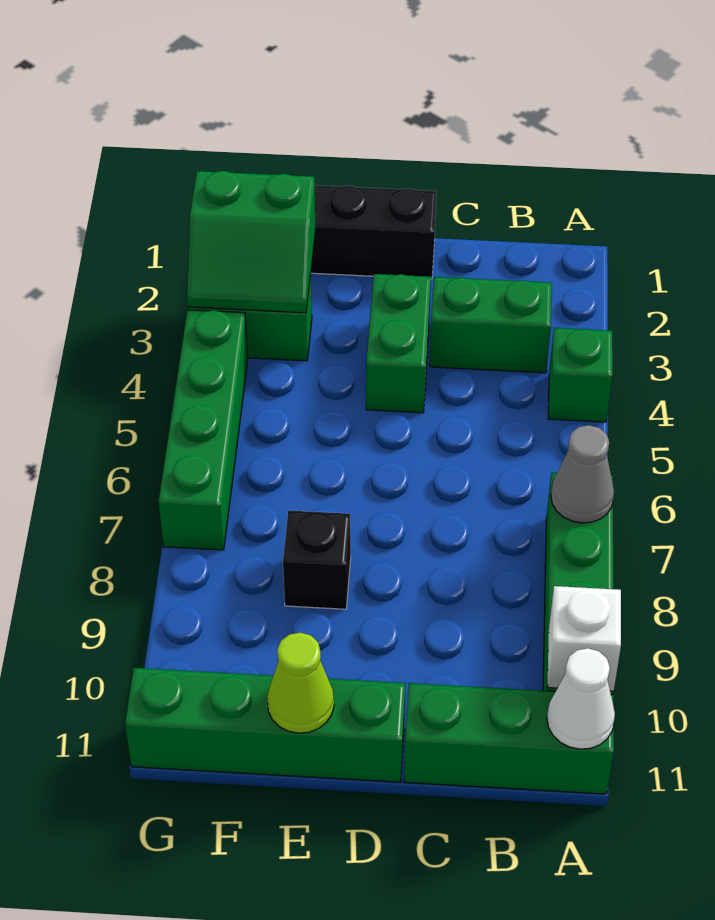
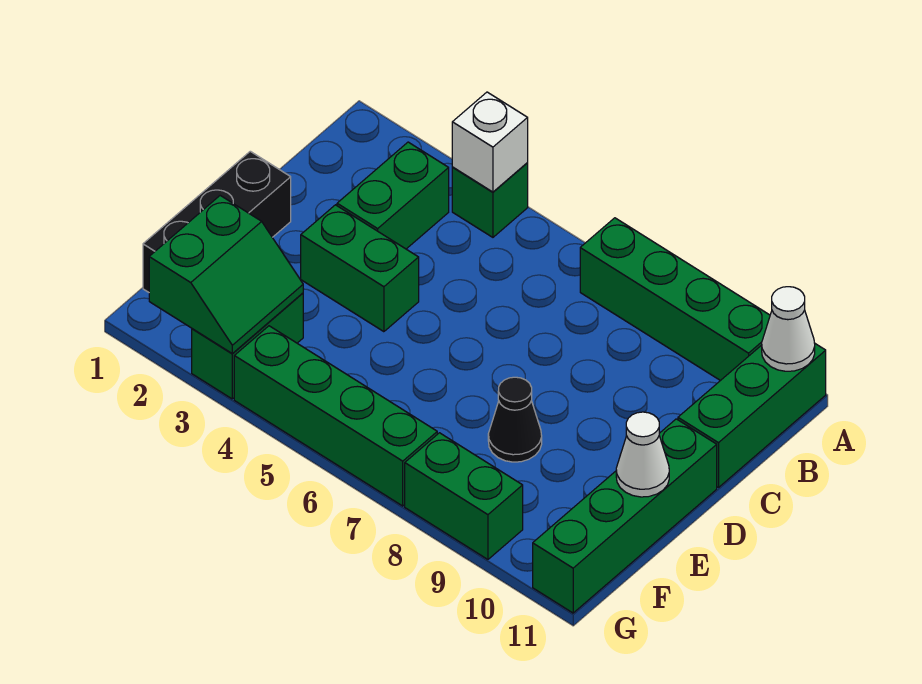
grey cone A7 level 2 -> none
white brick A10 level 2 -> white brick A4 level 2
black brick E8 level 1 -> black cone E8 level 1
lime cone E11 level 2 -> white cone E11 level 2
none -> green brick G8:G9 level 1

